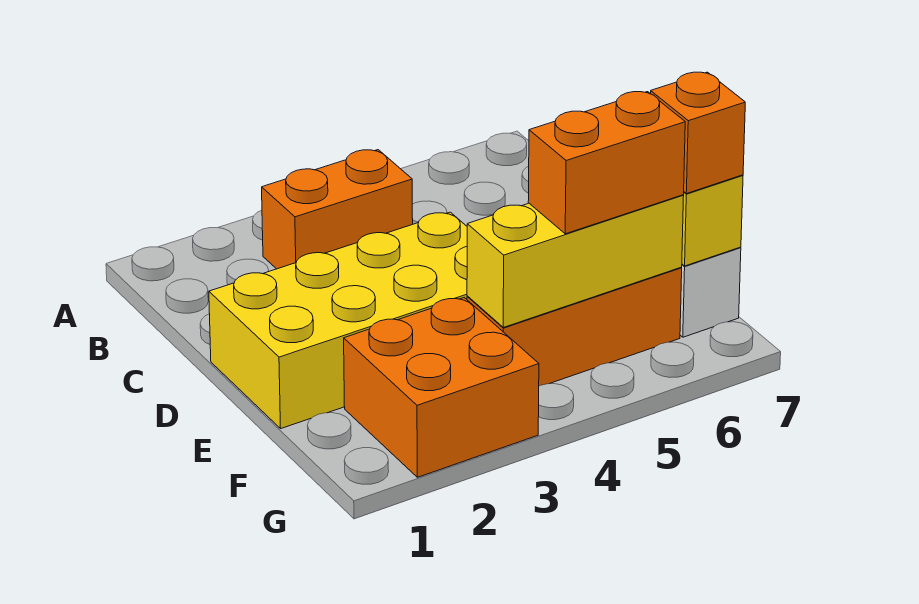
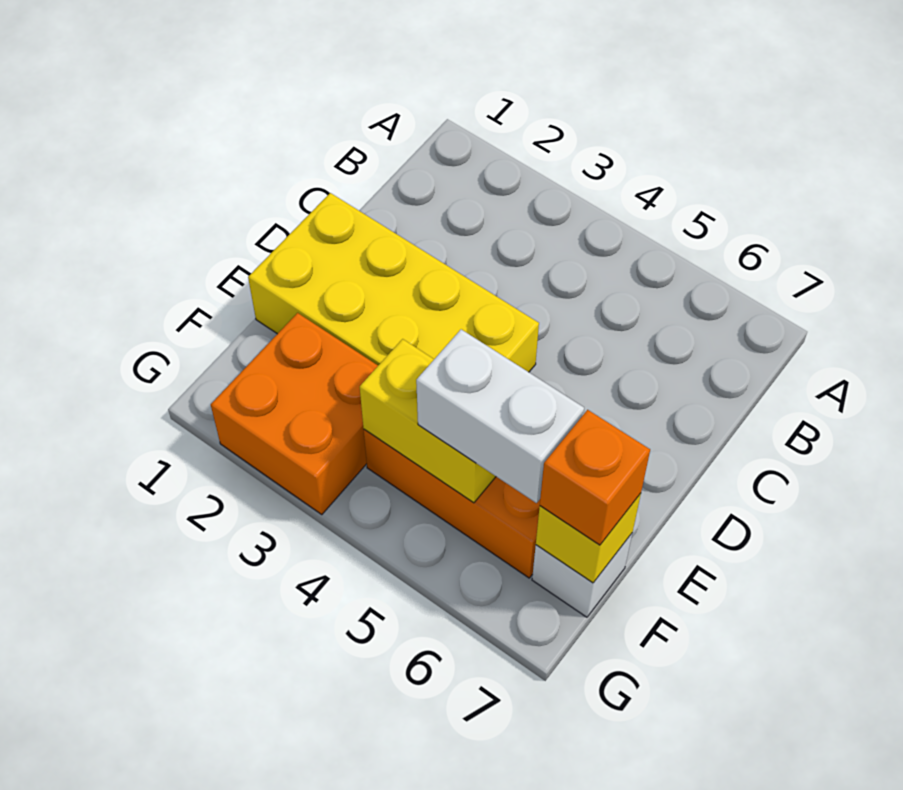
orange brick B3:B4 level 1 -> none
yellow brick F4:F6 level 2 -> yellow brick F4:F5 level 2
orange brick F5:F6 level 3 -> white brick F5:F6 level 3

